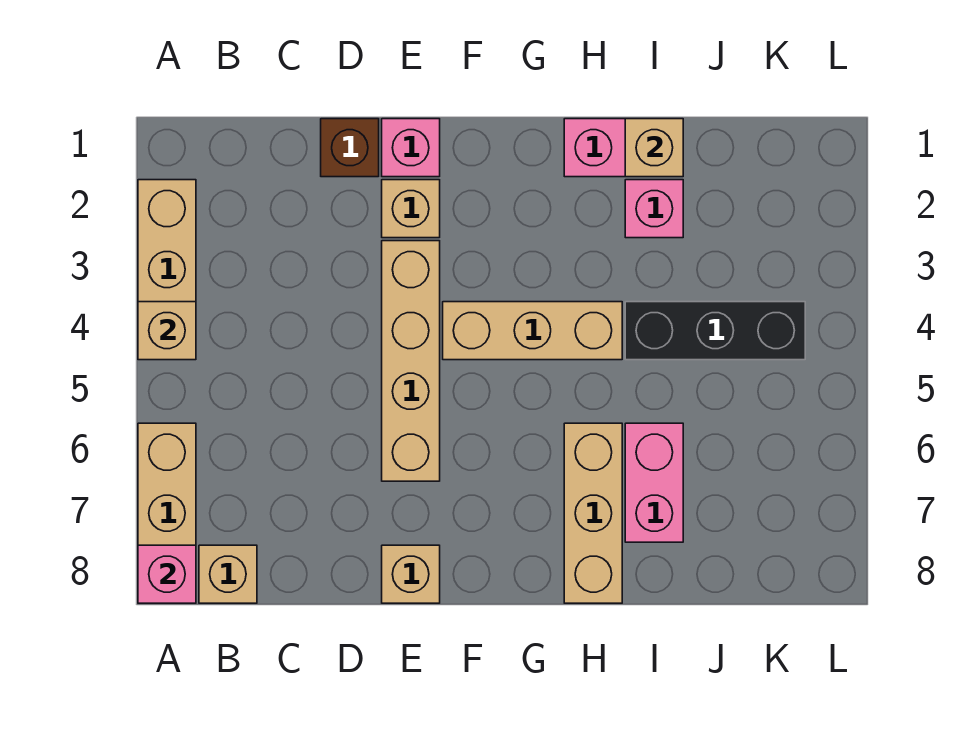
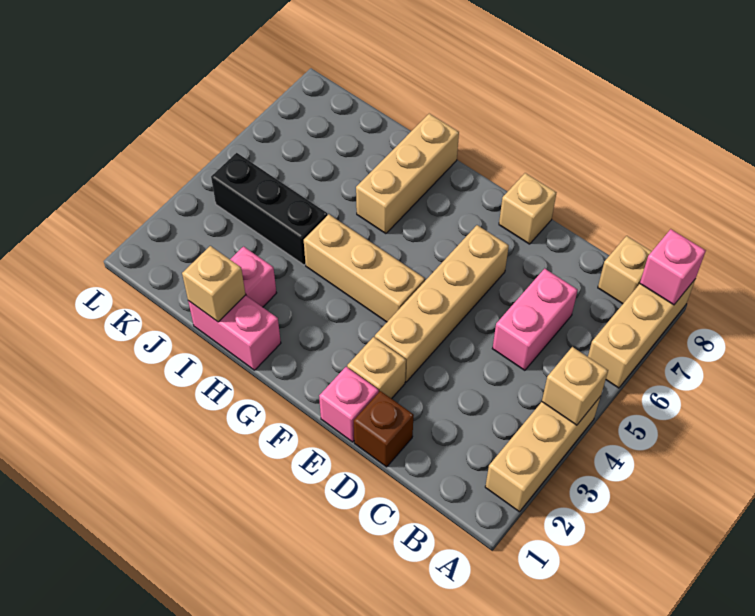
pink brick I6:I7 level 1 -> pink brick C5:C6 level 1

